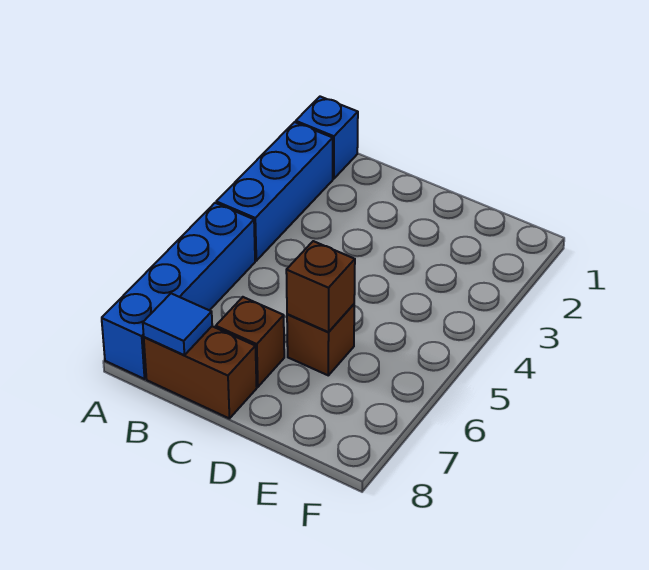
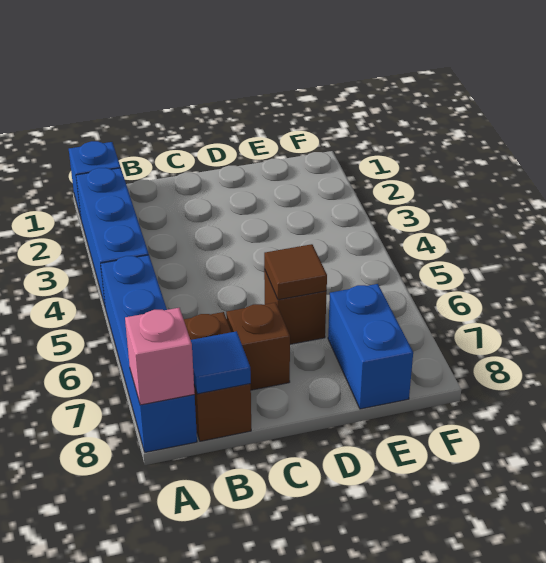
none -> pink brick A8 level 2
brown brick B8:C8 level 1 -> brown brick B7:B8 level 1
brown brick D6 level 2 -> brown tile D6 level 2
none -> blue brick E7:E8 level 1

